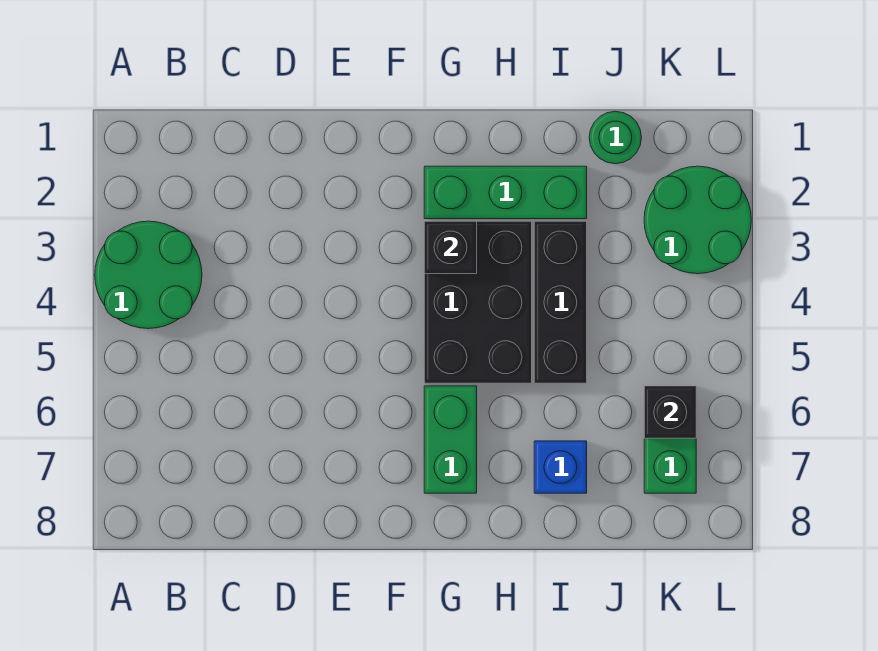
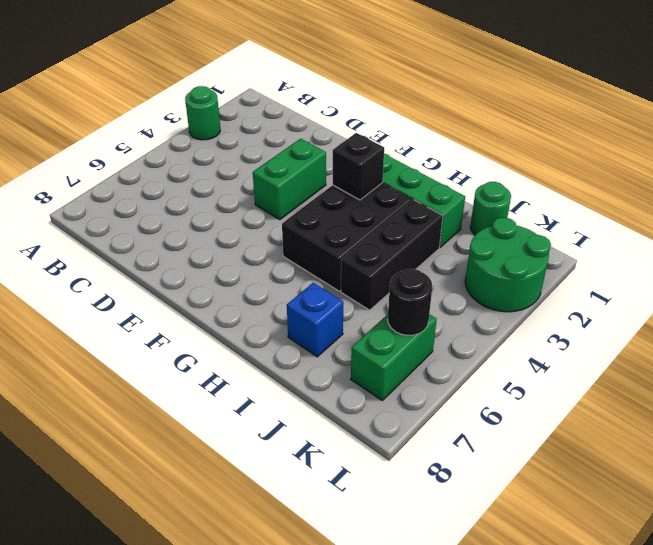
green round brick A3:B4 level 1 -> green round brick A3 level 1
green brick G6:G7 level 1 -> green brick E3:E4 level 1
black brick K6 level 2 -> black round brick K6 level 2

